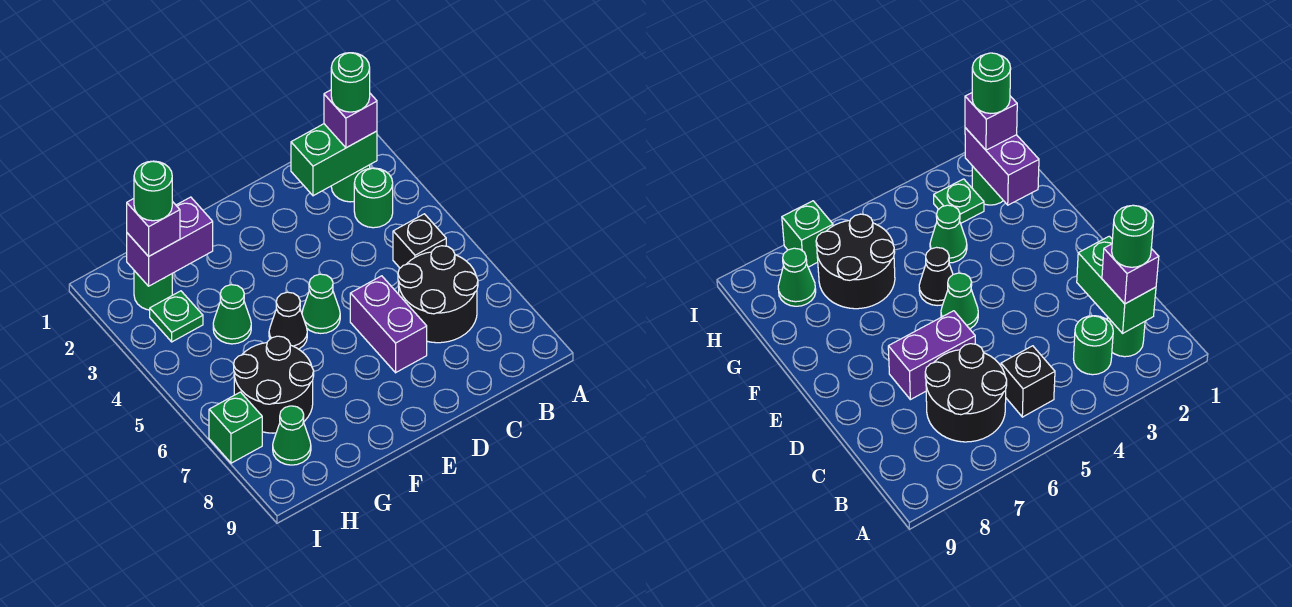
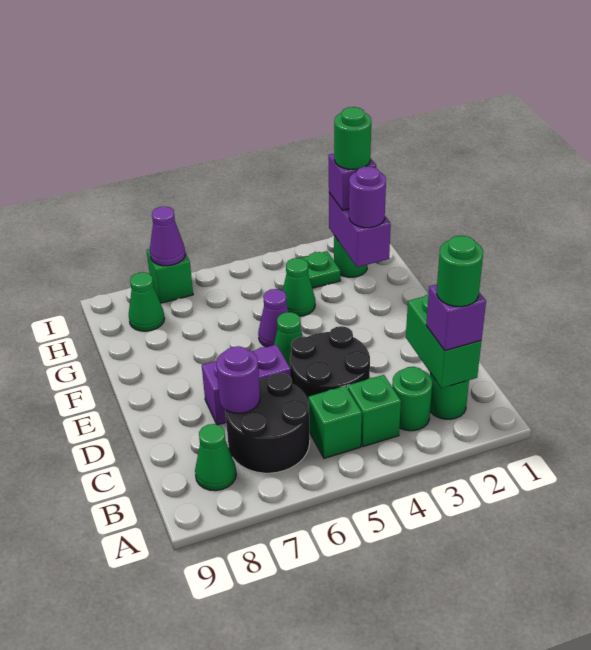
none -> green brick B4 level 1
black brick B5 level 1 -> green brick B5 level 1
none -> green cone B8 level 1
none -> purple round brick C7 level 2
black cone F5 level 1 -> purple cone F5 level 1
none -> purple round brick G2 level 3
black round brick G6:H7 level 1 -> black round brick C4:D5 level 1
none -> purple cone I7 level 2

